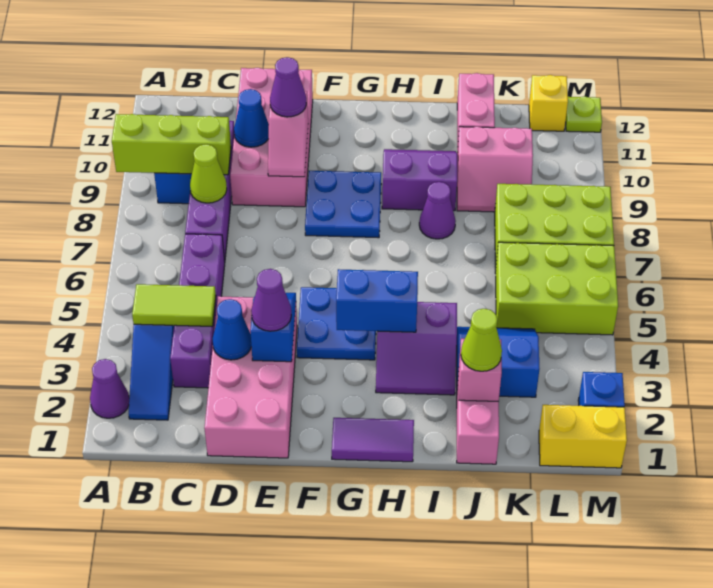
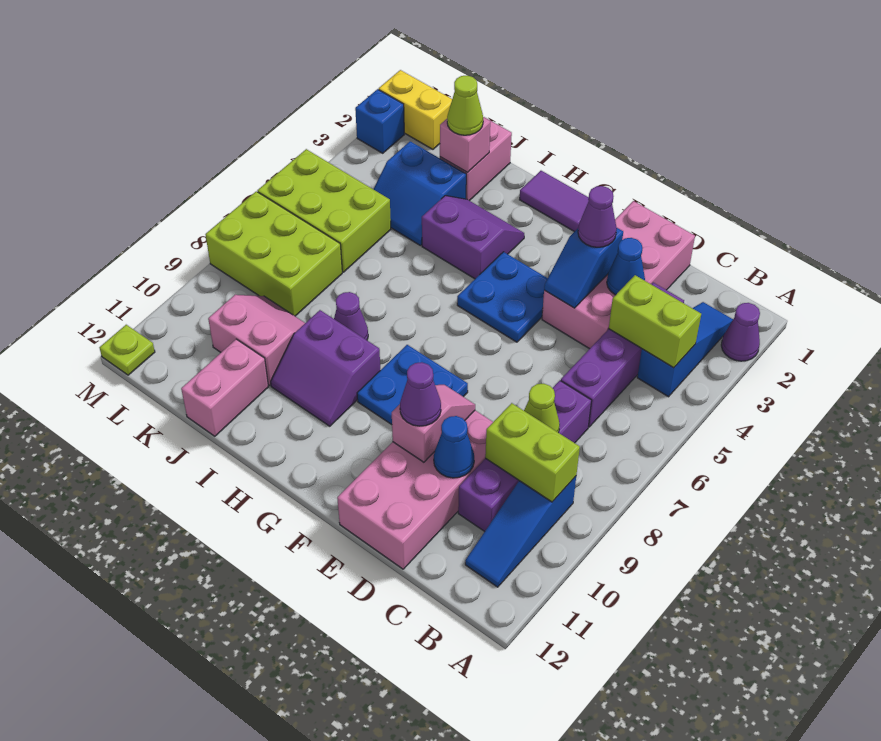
lime brick A9:C9 level 2 -> lime brick B9:C9 level 2
lime tile B4:C4 level 2 -> lime brick B4:C4 level 2
blue brick G4:H4 level 2 -> none
yellow brick L12 level 1 -> none

